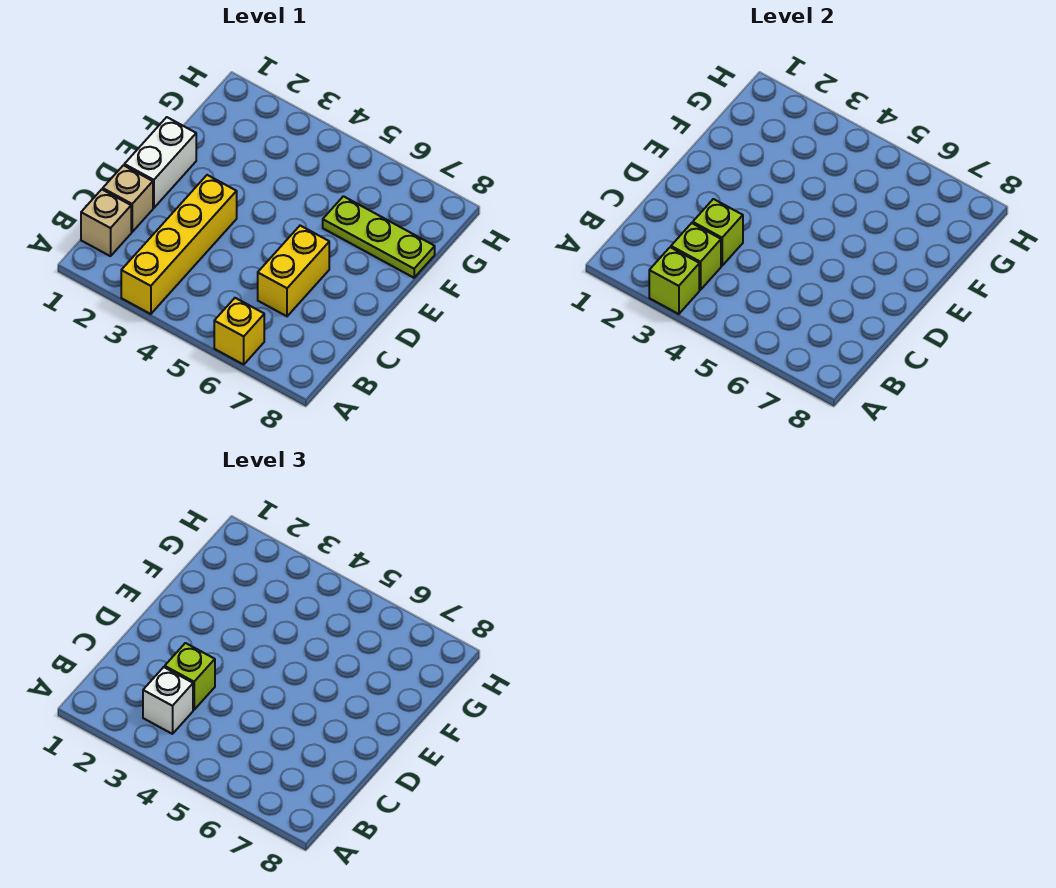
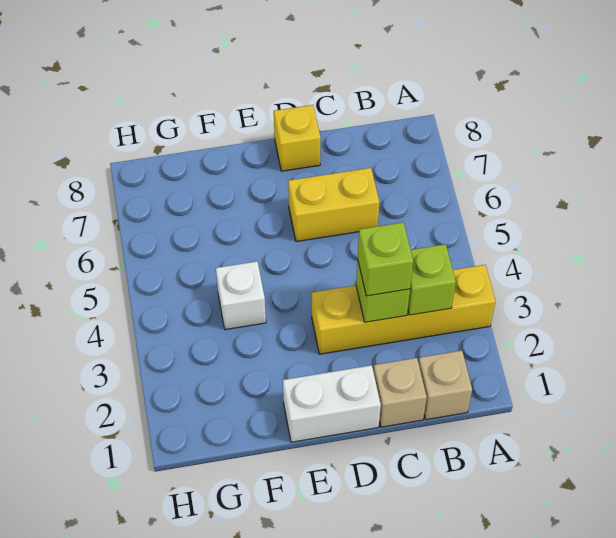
lime brick A3 level 2 -> none
yellow brick A6 level 1 -> yellow brick D8 level 1
white brick B3 level 3 -> white brick F4 level 1
lime plate F6:F8 level 1 -> none

